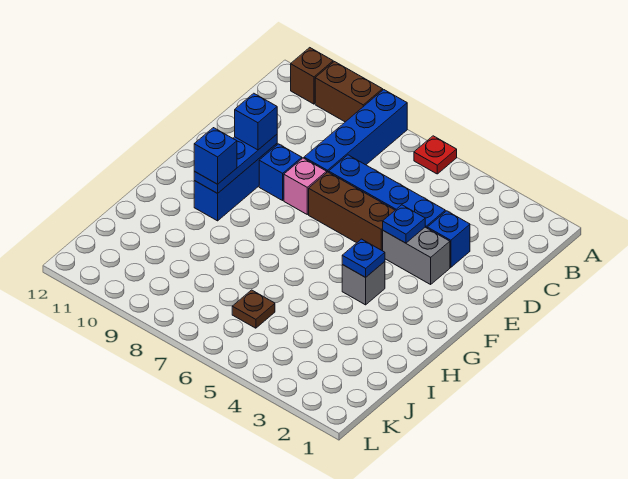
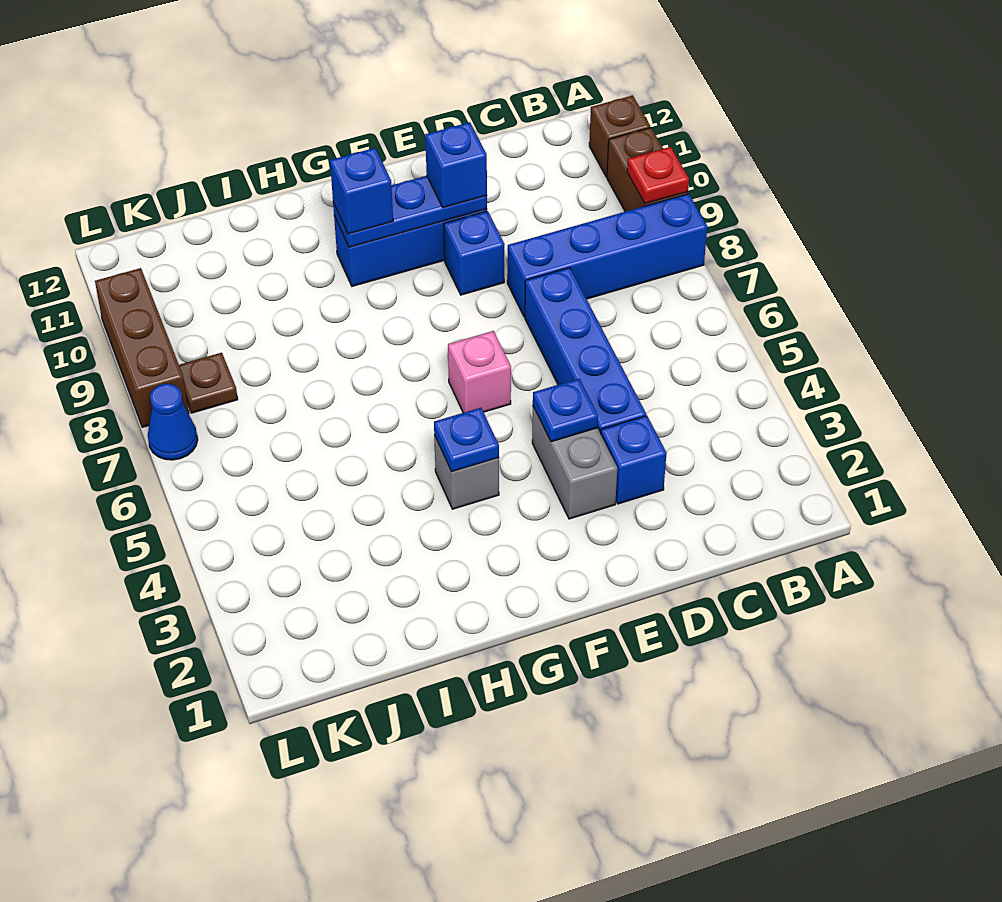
red plate A6 level 1 -> red plate A9 level 2
brown brick E5:E7 level 1 -> brown brick L8:L10 level 1
pink brick E8 level 1 -> pink brick F6 level 1
brown plate J6 level 1 -> brown plate K8 level 1
none -> blue cone L7 level 1

